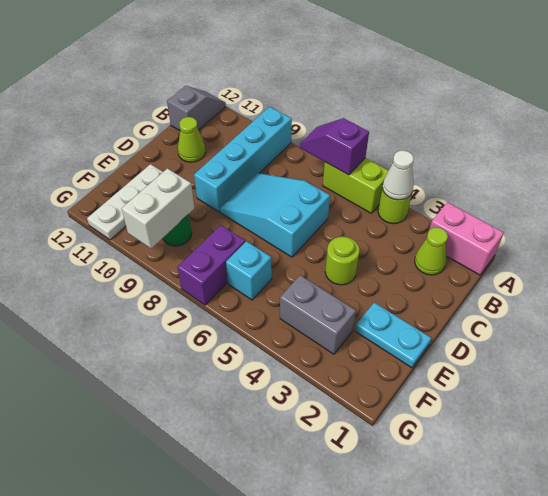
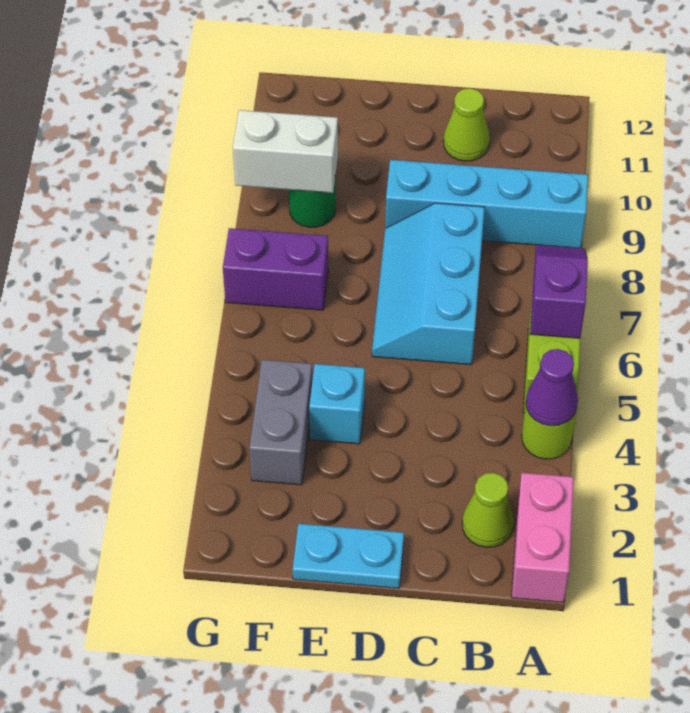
white cone A4 level 2 -> purple cone A4 level 2
grey slope A12:B12 level 1 top B -> none
cyan slope C6:D8 level 1 top 6 -> cyan slope C6:D8 level 1 top C
lime round brick D4 level 1 -> none
cyan plate E1:E2 level 1 -> cyan plate D1:E1 level 1
white plate E11:G11 level 1 -> none
cyan brick F6 level 1 -> cyan brick E4 level 1

